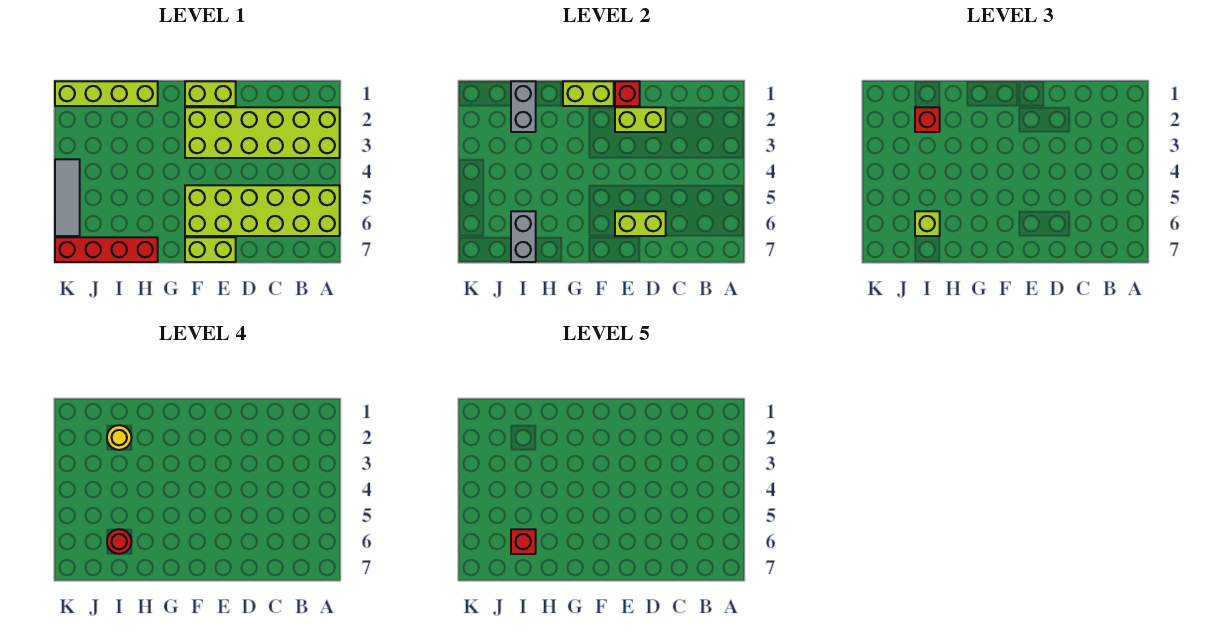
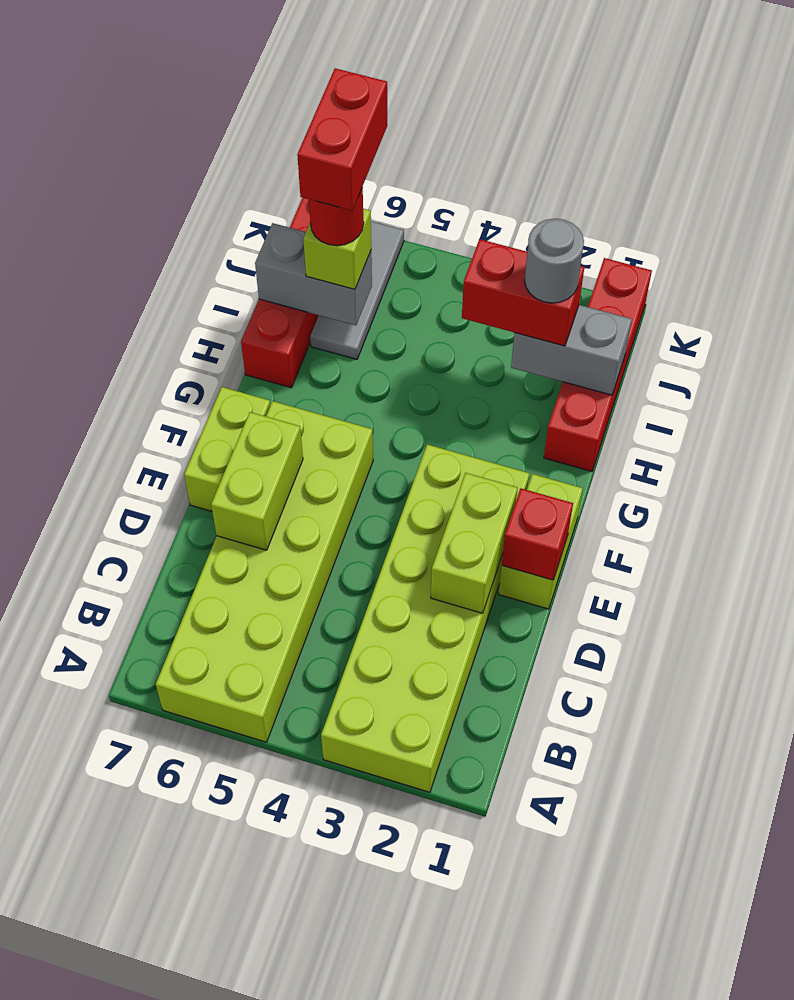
lime brick F1:G1 level 2 -> none
lime brick H1:K1 level 1 -> red brick H1:K1 level 1
red brick I2 level 3 -> red brick I2:I3 level 3
yellow round brick I2 level 4 -> grey round brick I2 level 4
red brick I6 level 5 -> red brick I6:J6 level 5
grey tile K4:K6 level 1 -> grey tile I6:K6 level 1

